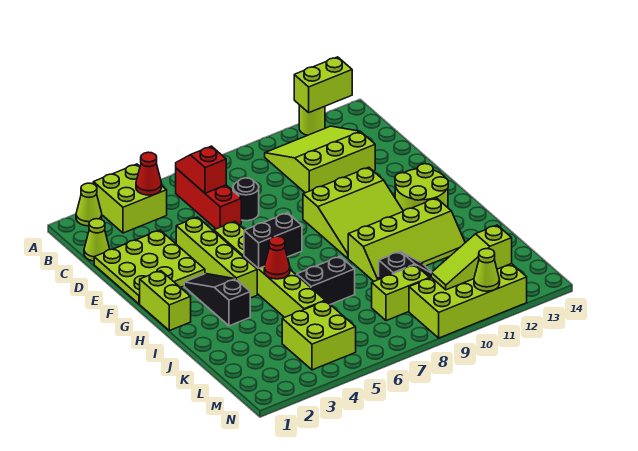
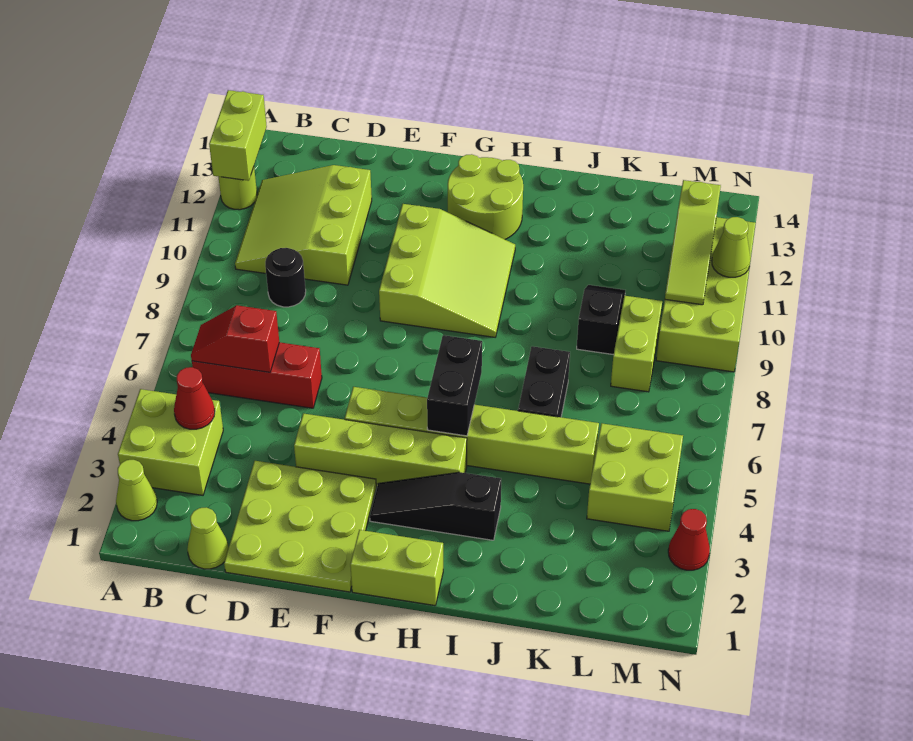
black round brick D7 level 1 -> black round brick C9 level 1
red cone I5 level 2 -> red cone N3 level 1
lime slope I9:J12 level 1 top I -> none

